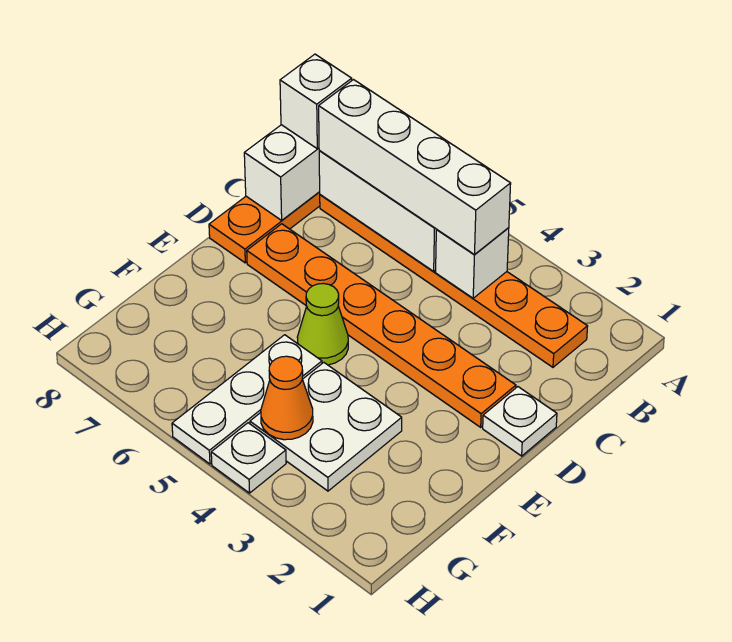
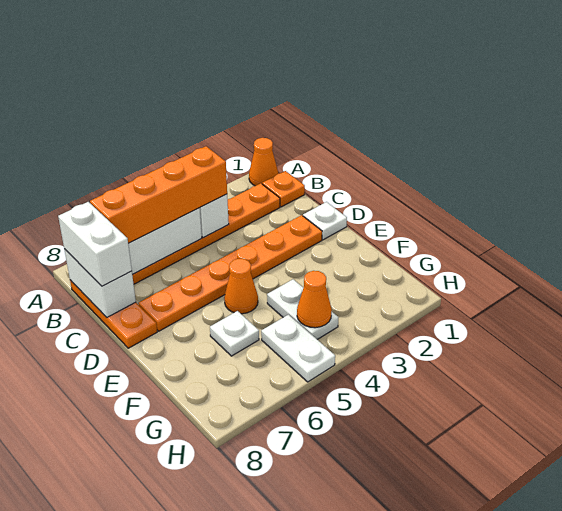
none -> orange cone A1 level 1
none -> orange plate B1 level 1
white brick B4:B7 level 3 -> orange brick B4:B7 level 3
white brick B8 level 3 -> white brick B8:C8 level 3
lime cone E5 level 1 -> orange cone E5 level 1
white plate F3:G4 level 1 -> white plate F4:G4 level 1
white plate F5:H5 level 1 -> white plate G5:H5 level 1
white plate H4 level 1 -> white plate F6 level 1

